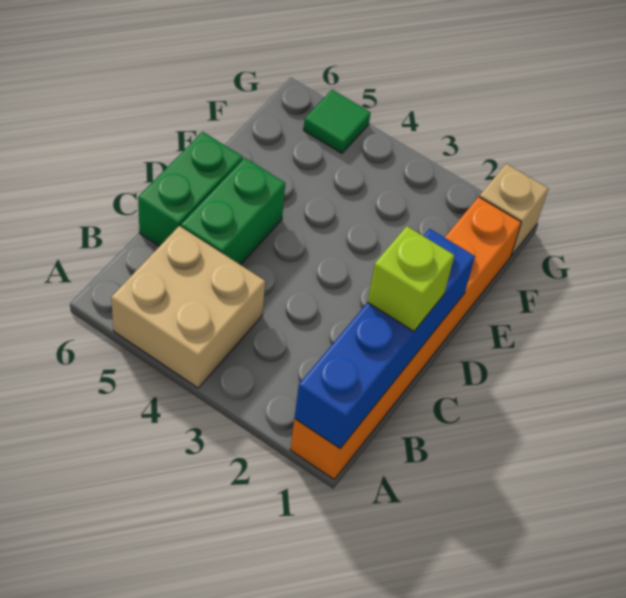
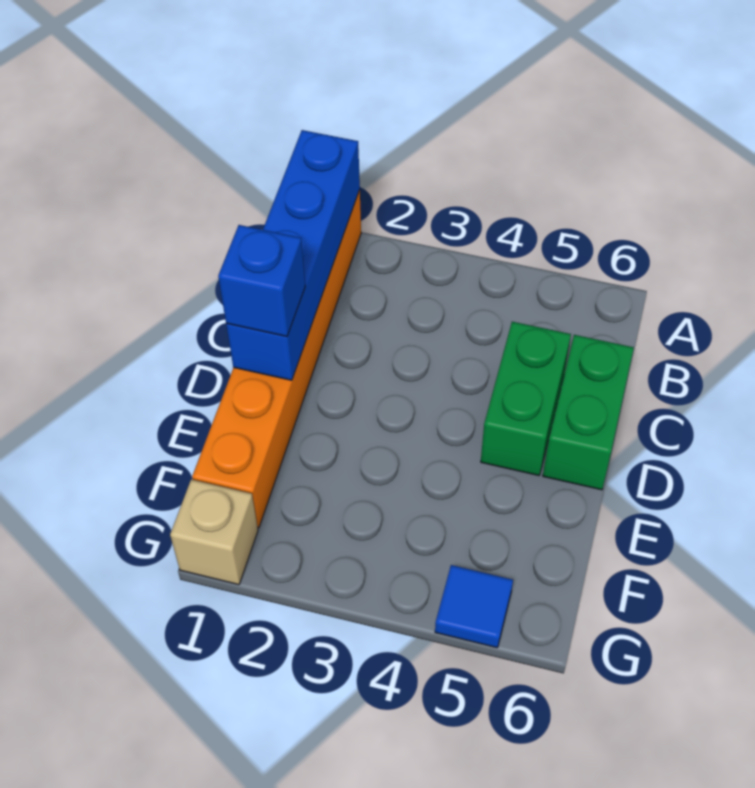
tan brick A4:B5 level 1 -> none
lime brick C1 level 3 -> none
none -> blue brick D1 level 3
green tile G5 level 1 -> blue tile G5 level 1

